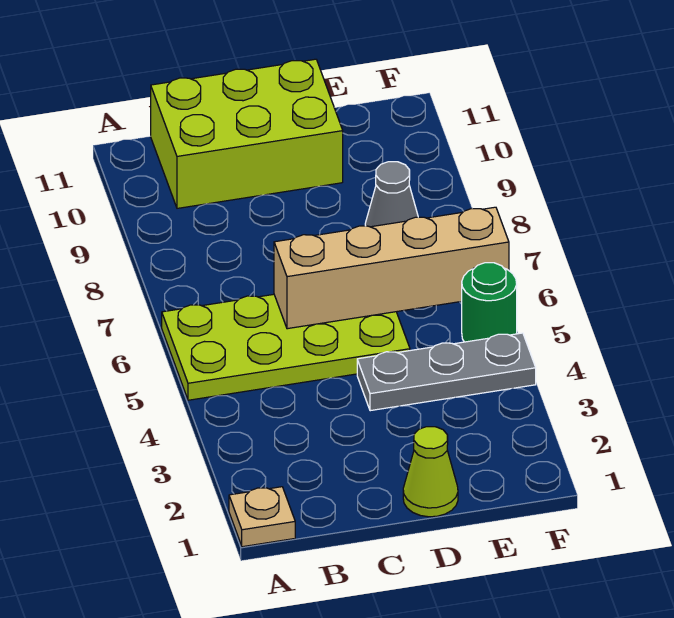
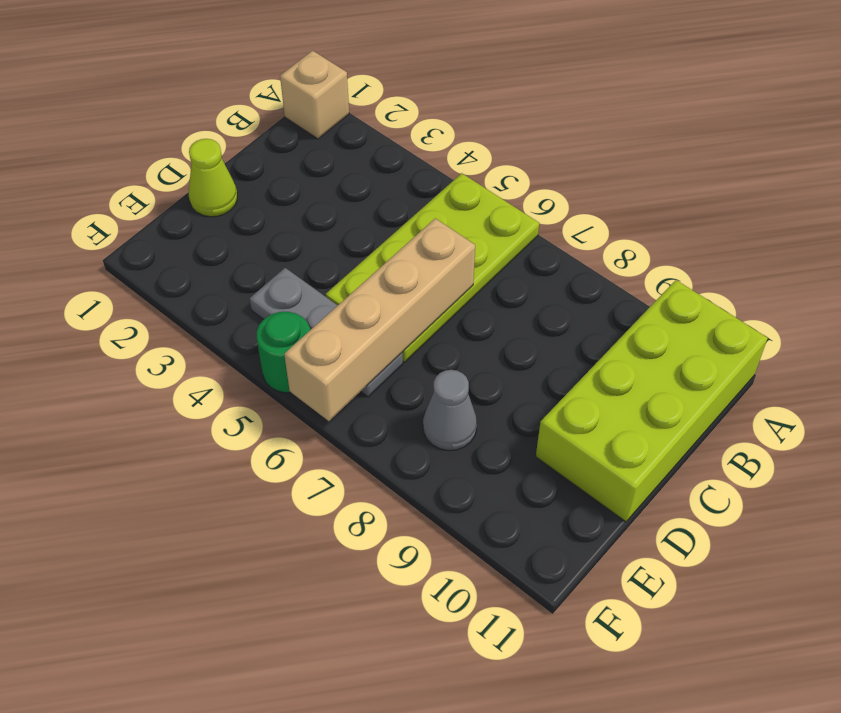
tan plate A1 level 1 -> tan brick A1 level 1
lime brick B10:D11 level 1 -> lime brick A10:D11 level 1
grey plate D4:F4 level 1 -> grey plate E4:E6 level 1

